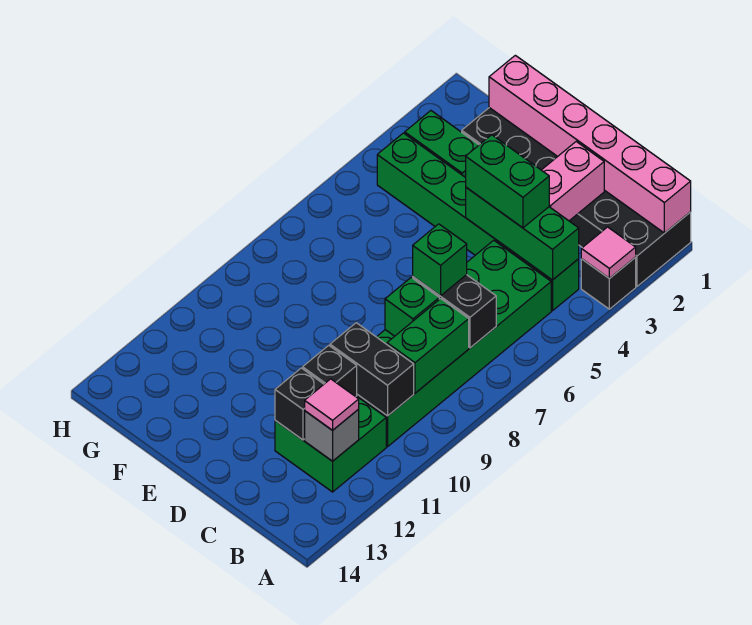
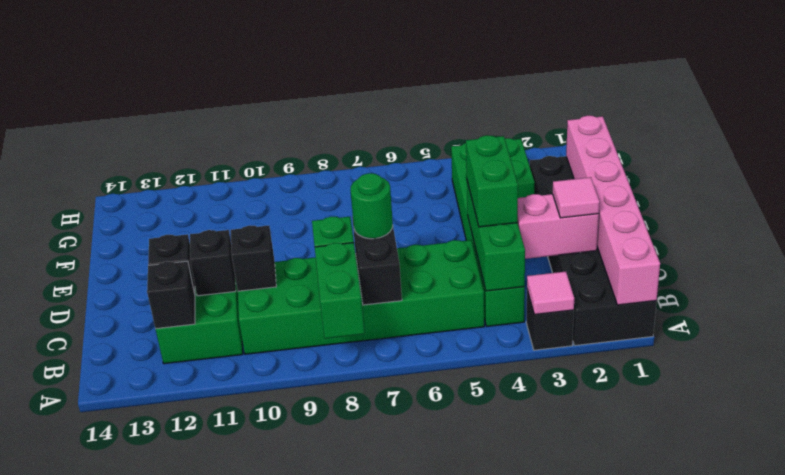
green brick B8:B9 level 2 -> green brick A8:B8 level 2
black brick B10:C10 level 2 -> black brick C10 level 2
grey brick B12 level 2 -> black brick B12 level 2
pink tile B12 level 3 -> pink tile C2 level 3
green brick C7 level 3 -> green round brick C7 level 3

